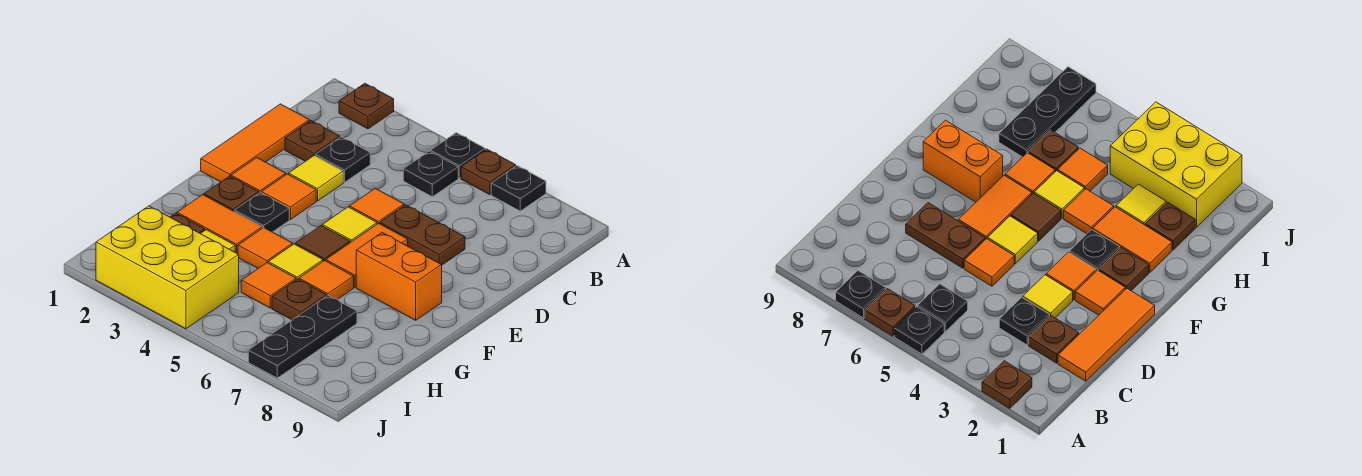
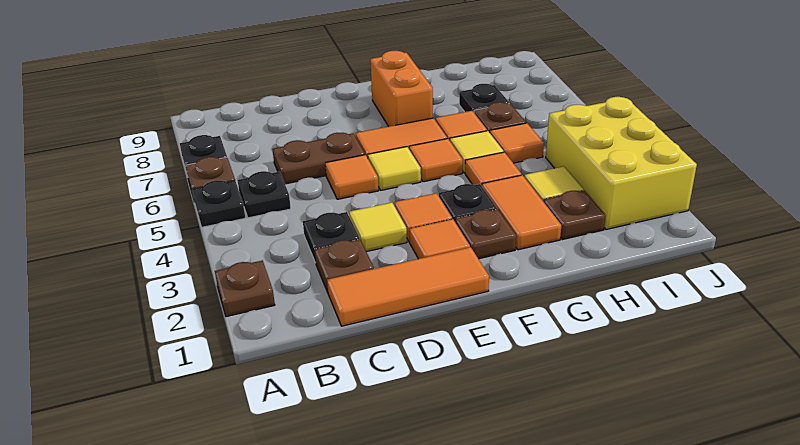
brown plate D6:D7 level 1 -> brown plate C6:D6 level 1
brown tile F5 level 1 -> orange tile F5 level 1
black plate H7:J7 level 1 -> black plate H7 level 1

